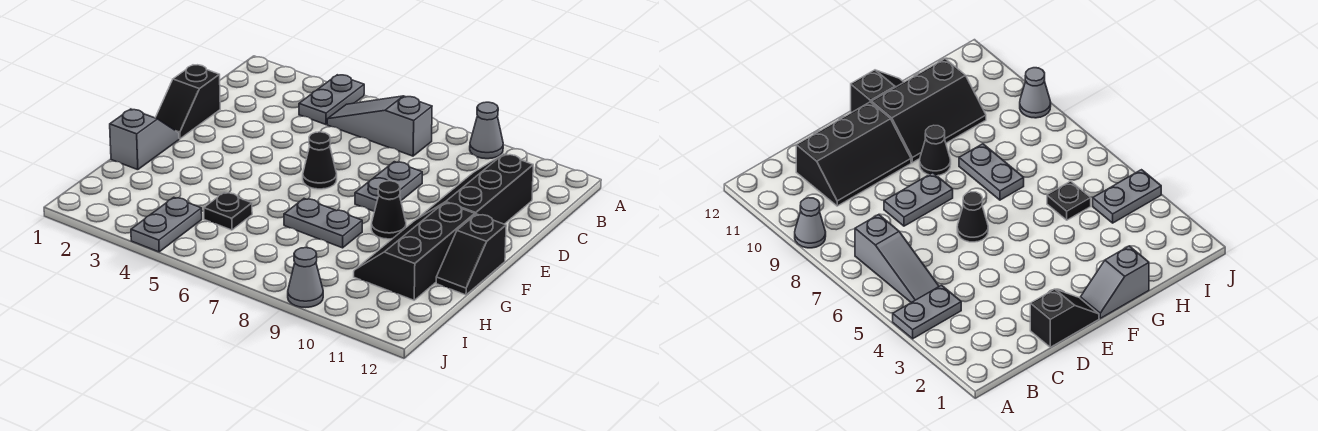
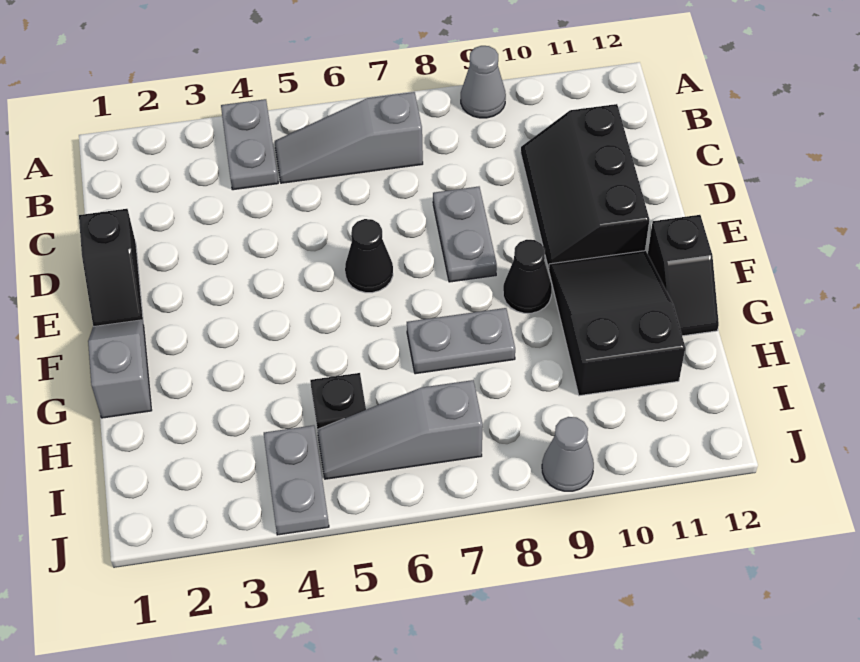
black slope F10:H11 level 1 top 11 -> black slope F10:H11 level 1 top H
none -> grey slope I5:I7 level 1 top 7

